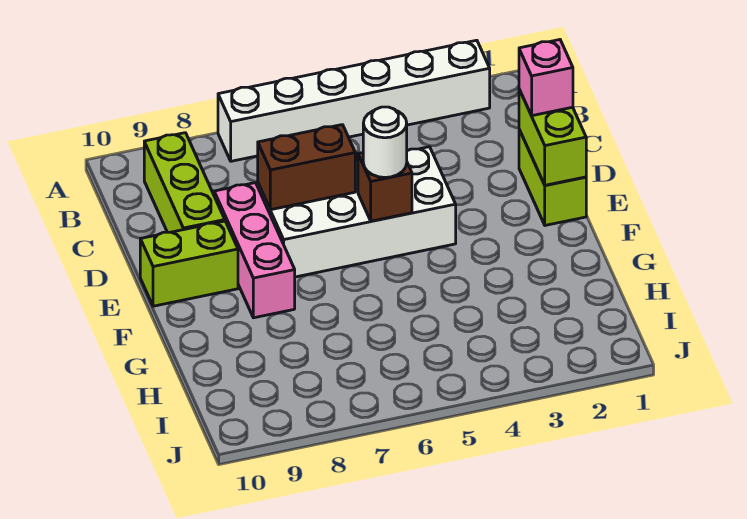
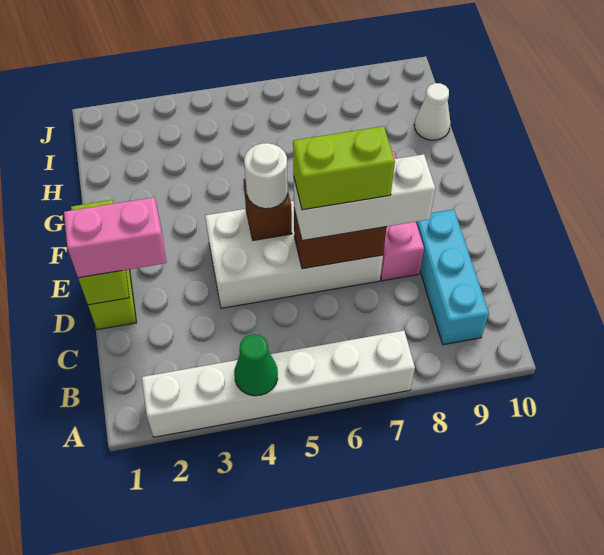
none -> green cone A4 level 2
lime brick B9:D9 level 1 -> cyan brick B9:D9 level 1
pink brick D1 level 3 -> pink brick D1:D2 level 3
none -> white brick D6:D8 level 3
lime brick E9:E10 level 1 -> lime brick D6:D7 level 4
none -> white cone H10 level 1

